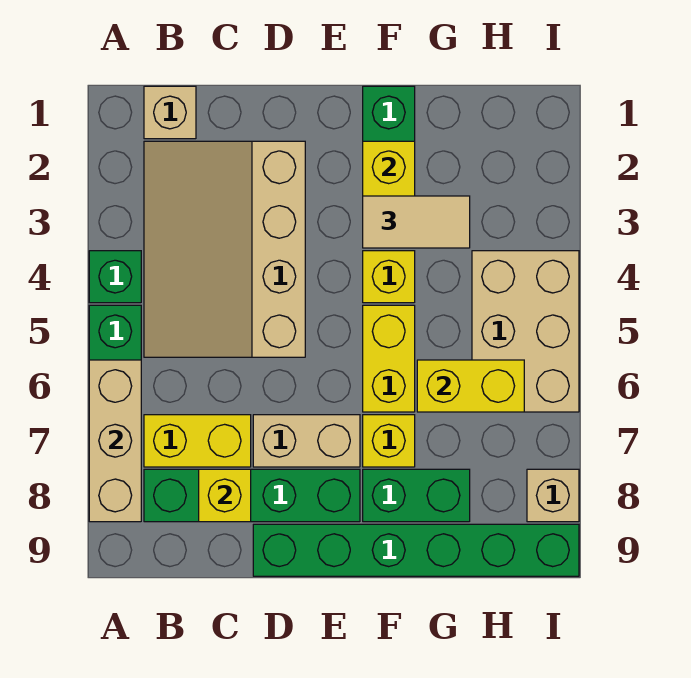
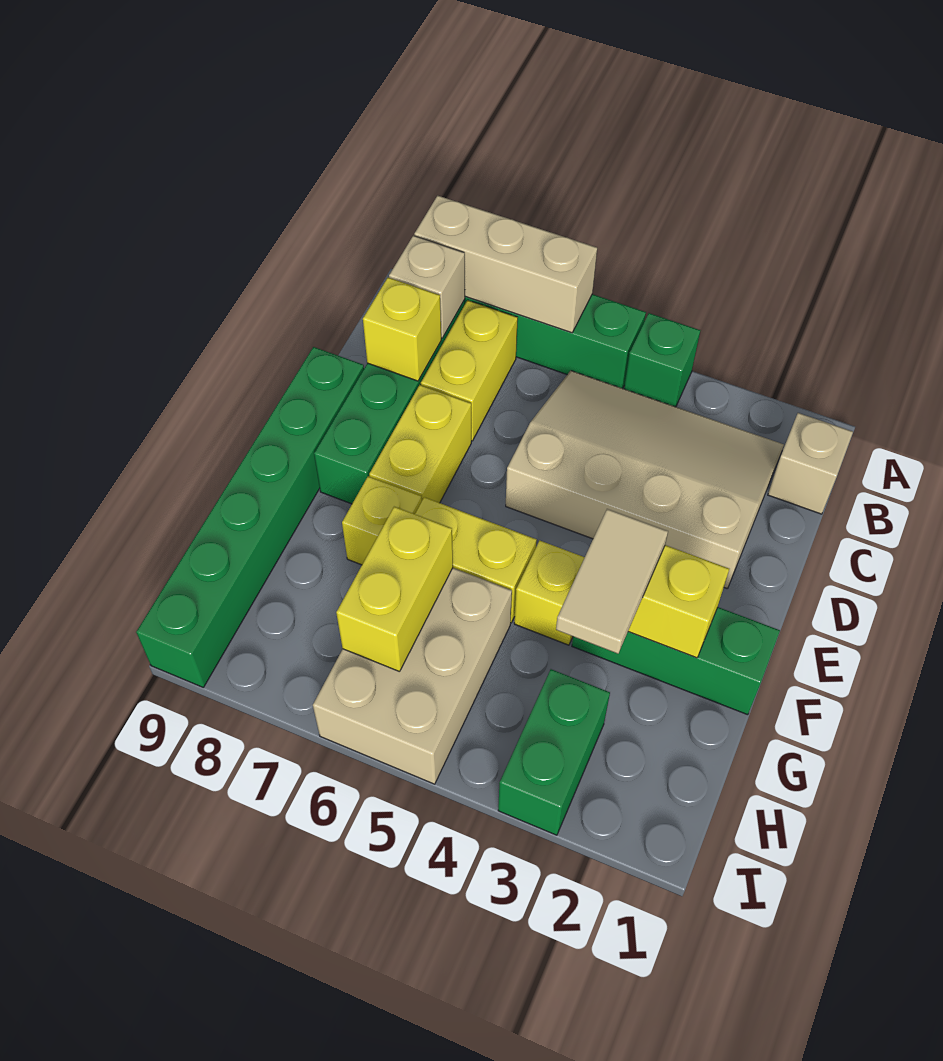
tan brick D7:E7 level 1 -> yellow brick D7:E7 level 1
green brick F8:G8 level 1 -> green brick H3:I3 level 1
tan brick H4:I6 level 1 -> tan brick G5:I6 level 1
tan brick I8 level 1 -> tan brick B8 level 2

